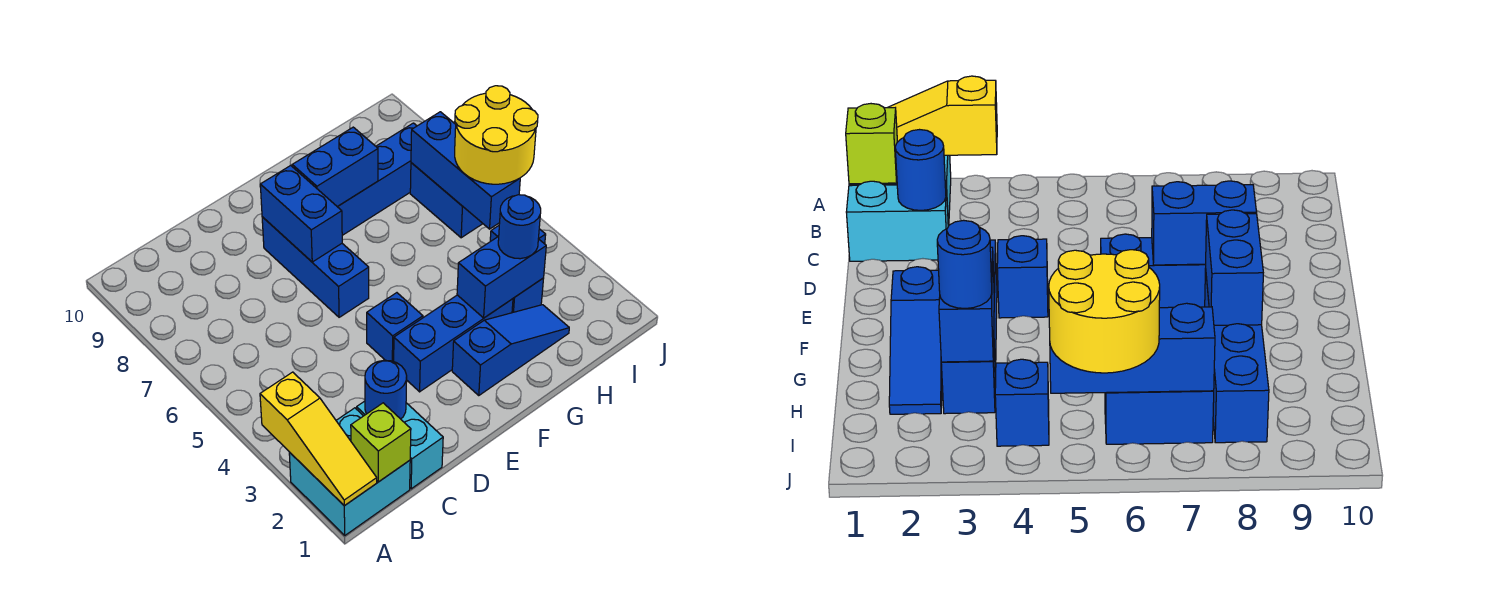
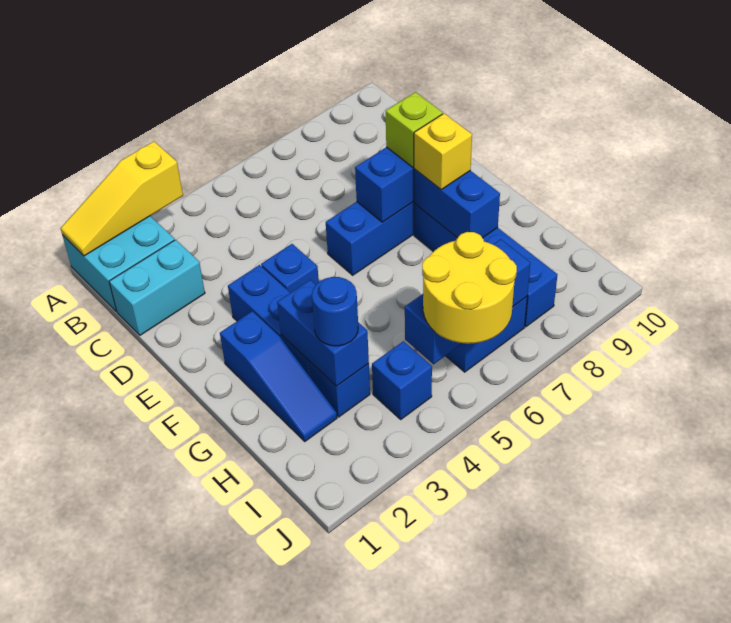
lime brick B1 level 2 -> lime brick E8 level 3
blue round brick C2 level 2 -> none
none -> yellow brick F8 level 3

